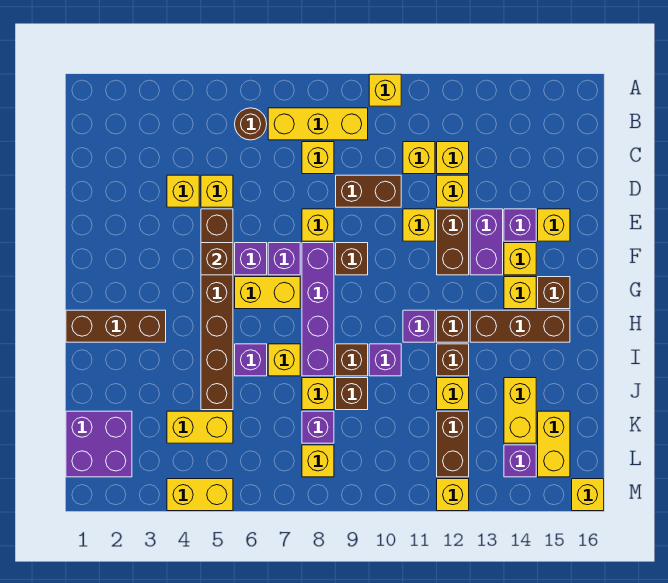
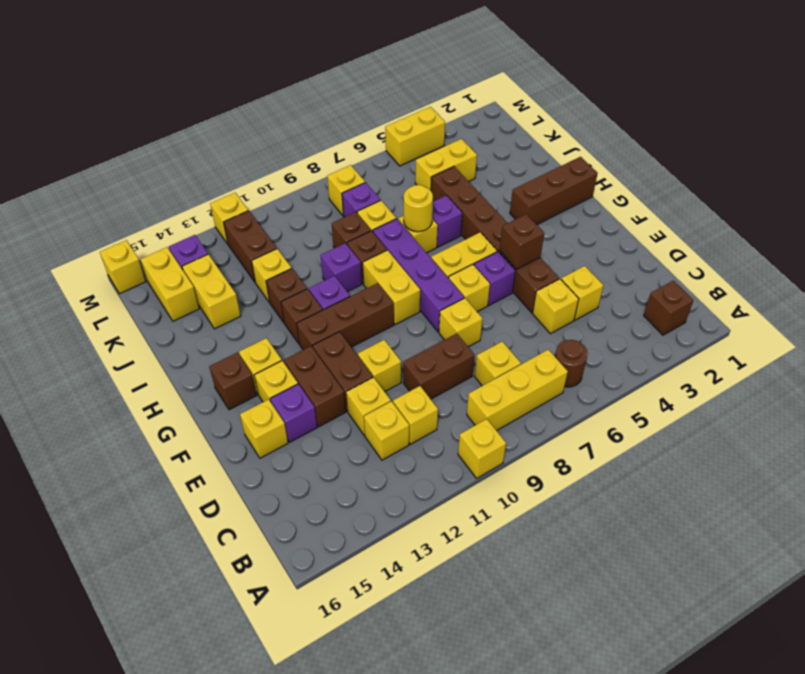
purple brick E13:F13 level 1 -> brown brick E13:F13 level 1
purple brick F7 level 1 -> yellow brick F7 level 1
brown brick F9 level 1 -> brown brick B2 level 1
none -> yellow brick G9:H9 level 1
brown brick H13:H15 level 1 -> brown brick G10:G12 level 1
none -> yellow round brick I7 level 2
purple brick K1:L2 level 1 -> none

